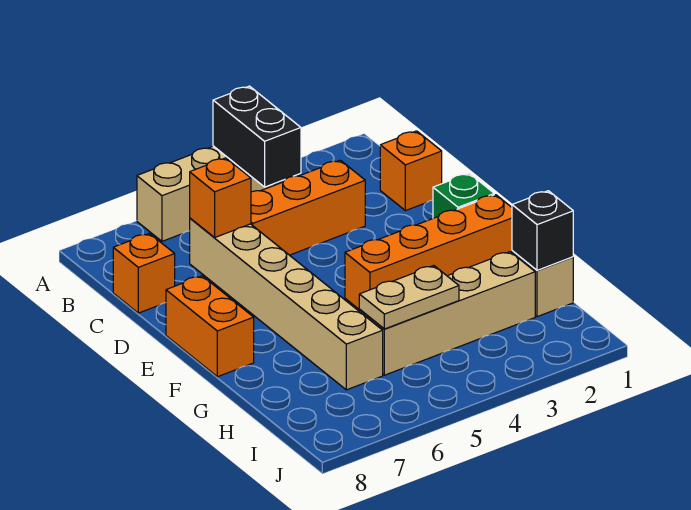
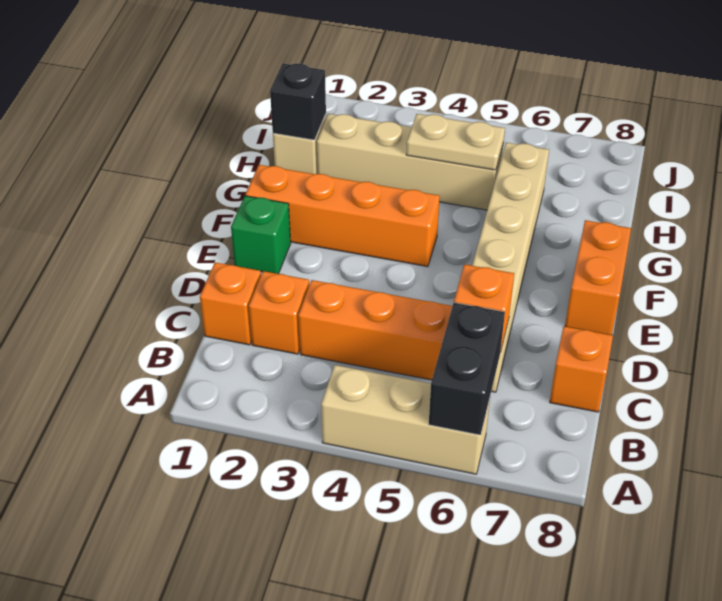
black brick A4:B4 level 2 -> black brick A6:B6 level 2
none -> orange brick C2 level 1

